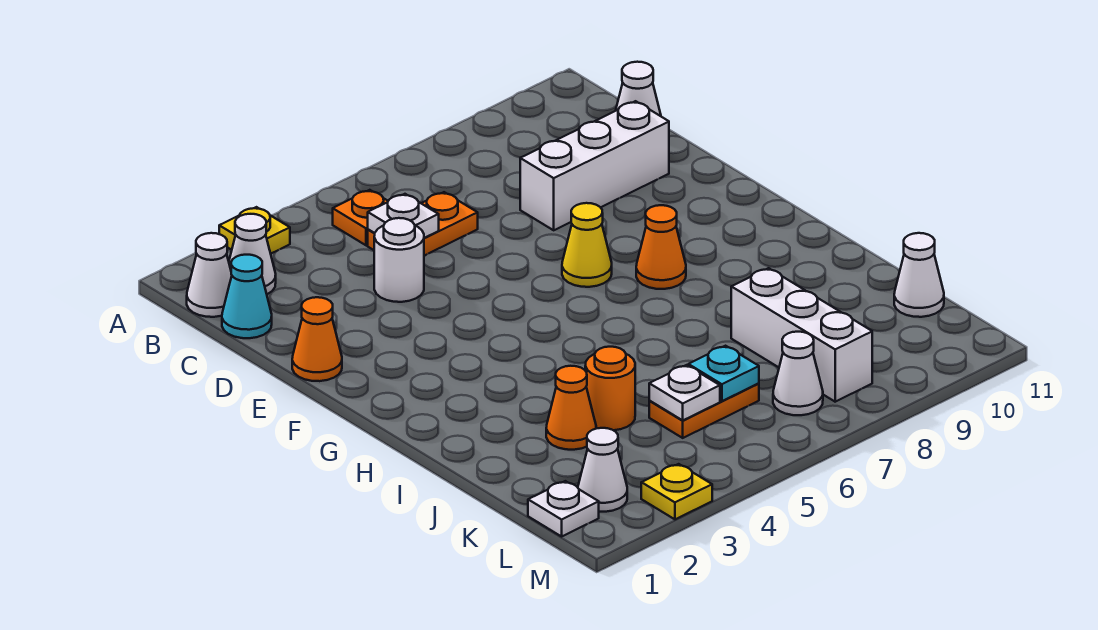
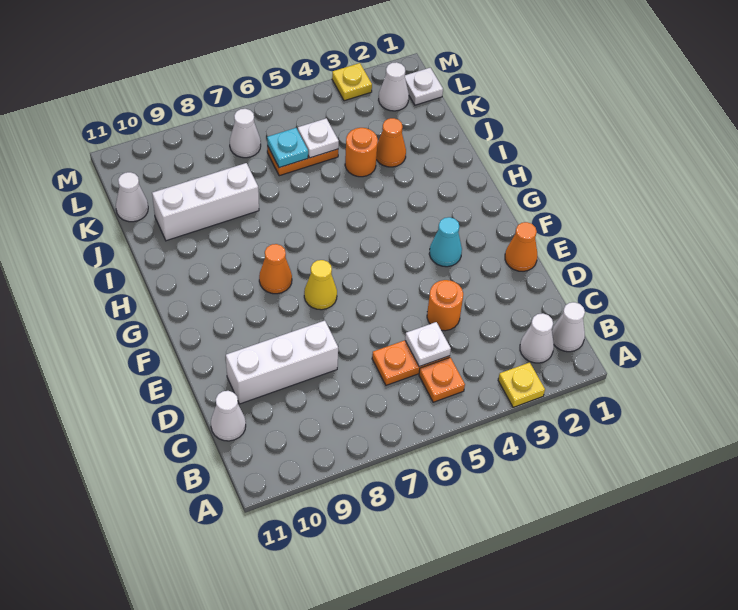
cyan cone C1 level 1 -> cyan cone F3 level 1
white round brick D4 level 1 -> orange round brick D4 level 1
white brick J8:L8 level 1 -> white brick J8:J10 level 1

